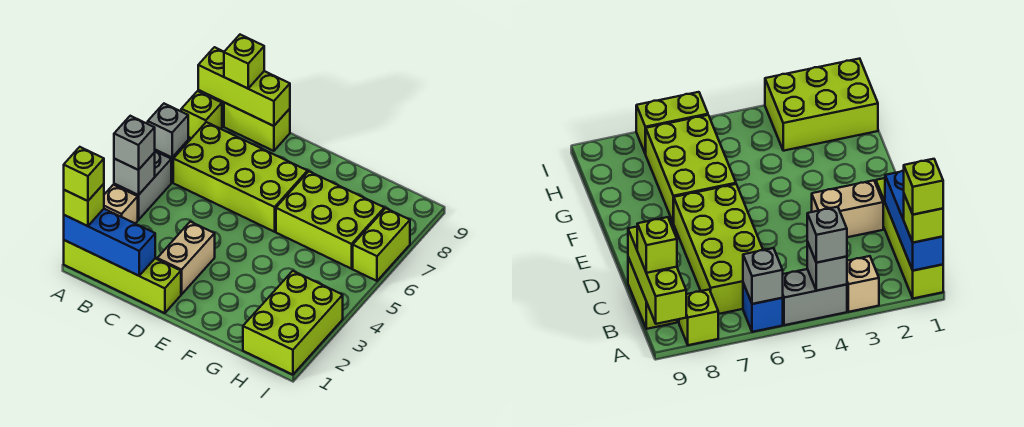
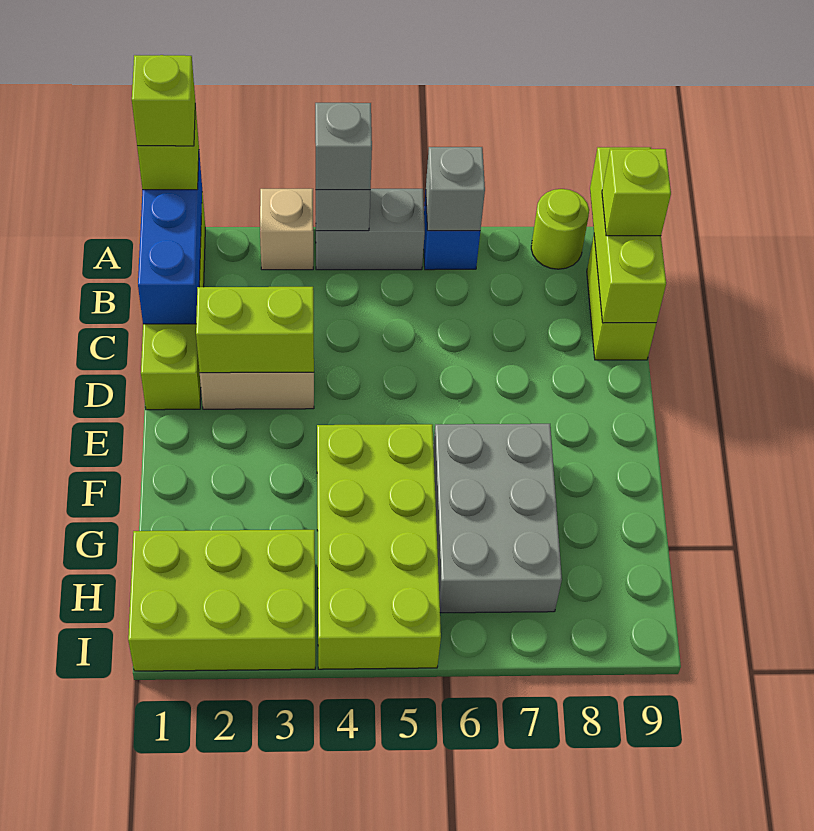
lime brick A8 level 1 -> lime round brick A8 level 1
lime brick B6:E7 level 1 -> lime brick F4:I5 level 1
lime brick F6:H7 level 1 -> grey brick F6:H7 level 1
lime brick I6:I7 level 1 -> lime brick D2:D3 level 2

